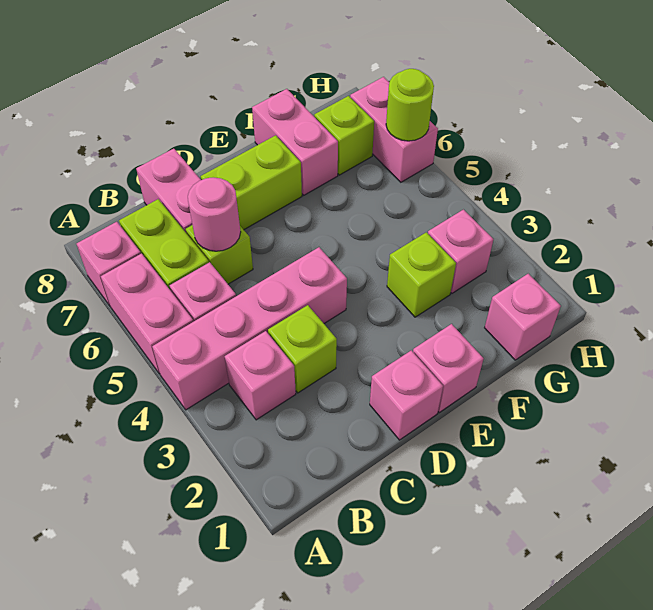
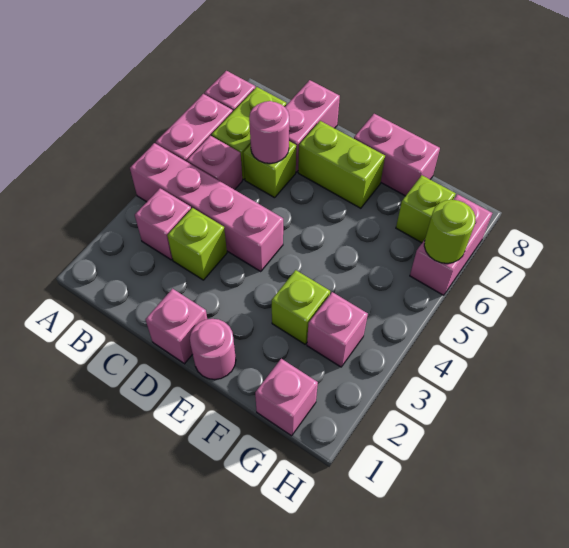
pink brick E1 level 1 -> pink round brick E1 level 1
pink brick F7:F8 level 1 -> pink brick E8:F8 level 1

